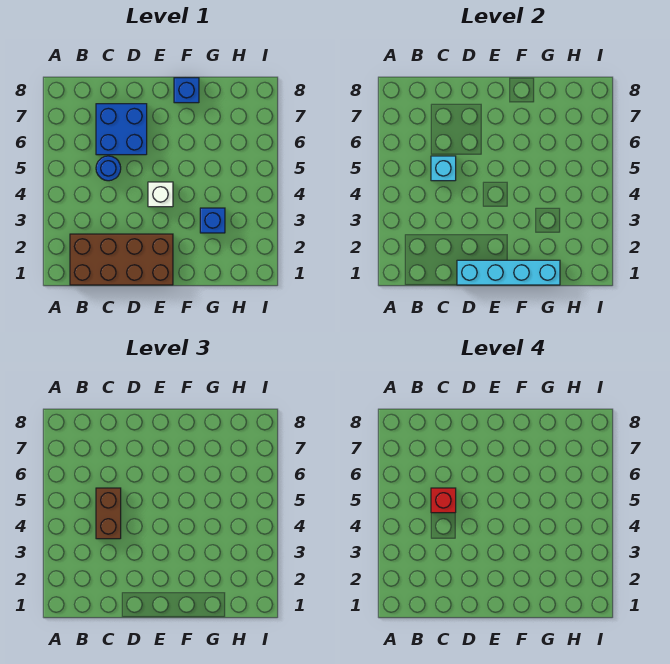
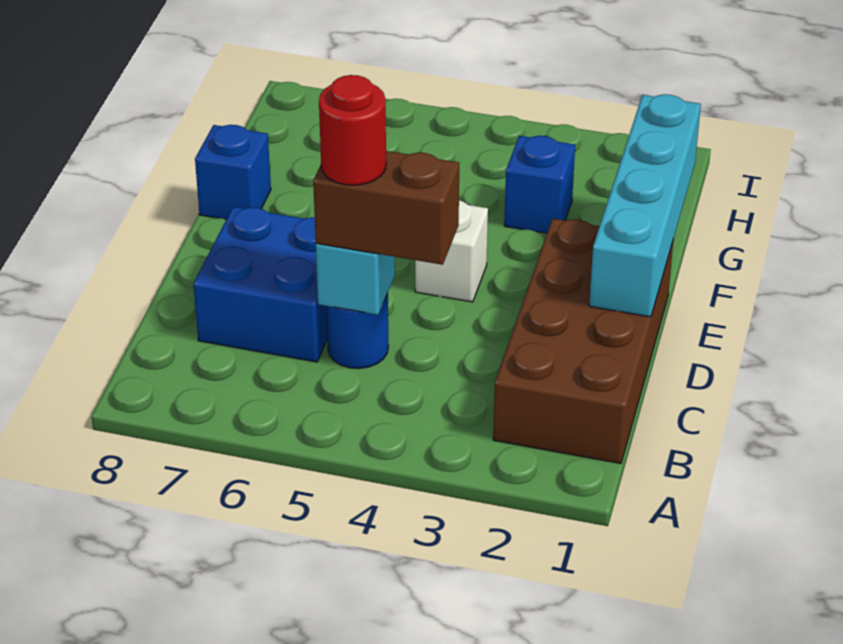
red brick C5 level 4 -> red round brick C5 level 4

